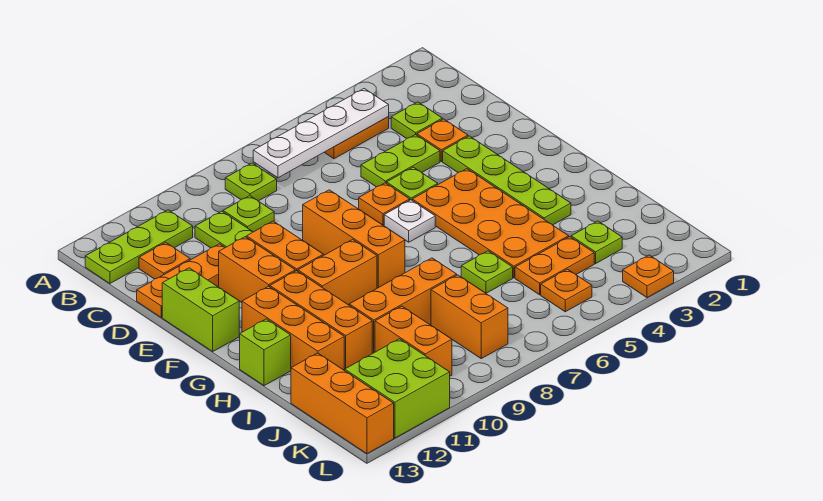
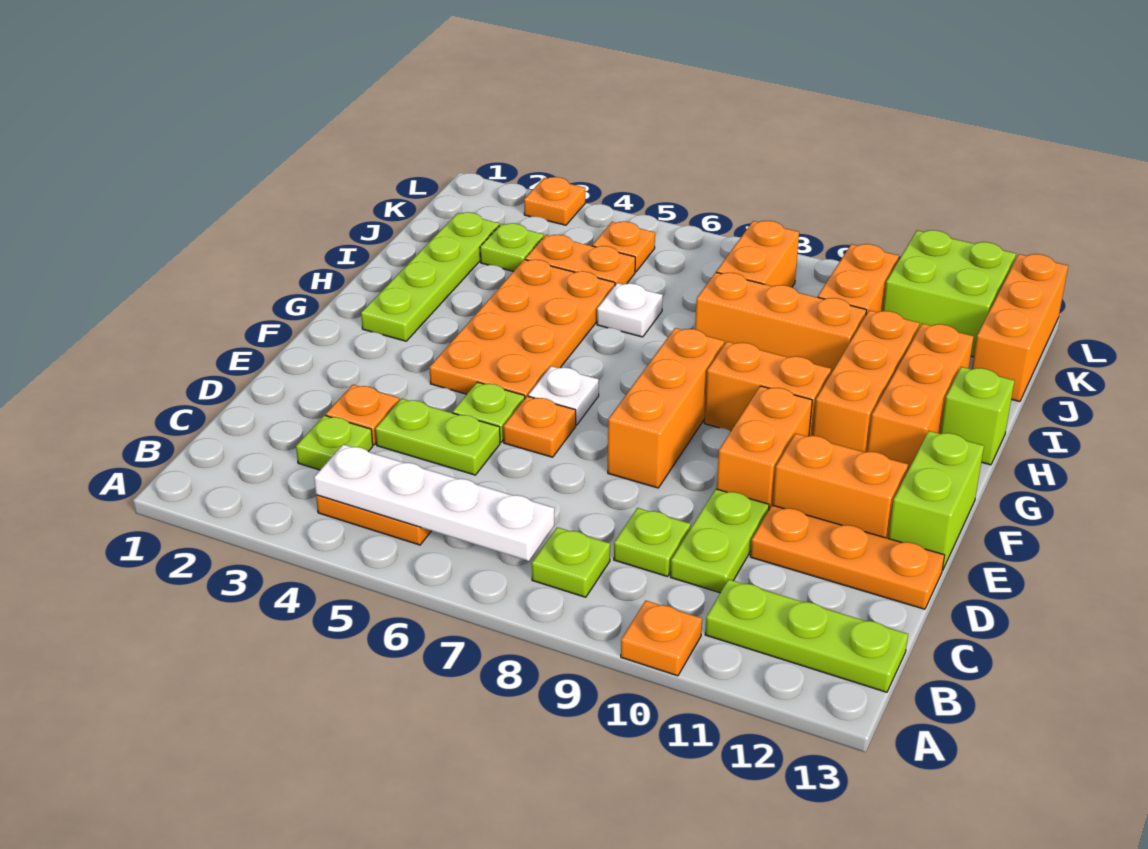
orange plate C12 level 1 -> orange plate A10 level 1
lime plate E3:H3 level 1 -> lime plate G2:J2 level 1
orange brick E11:F11 level 1 -> orange brick E11:E12 level 1
lime plate I6 level 1 -> white plate I6 level 1

